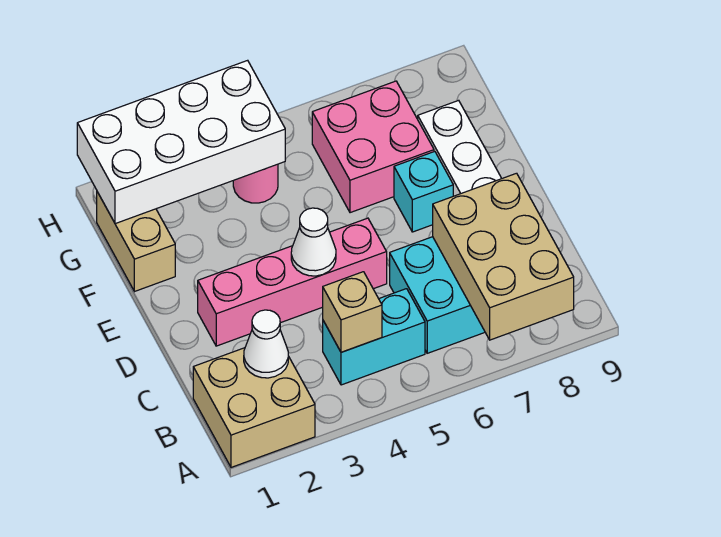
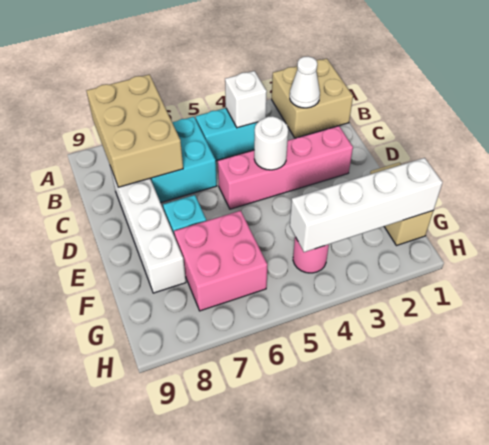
tan brick B4 level 2 -> white brick B4 level 2
white cone D4 level 2 -> white round brick D4 level 2
white brick G1:H4 level 2 -> white brick G1:G4 level 2

